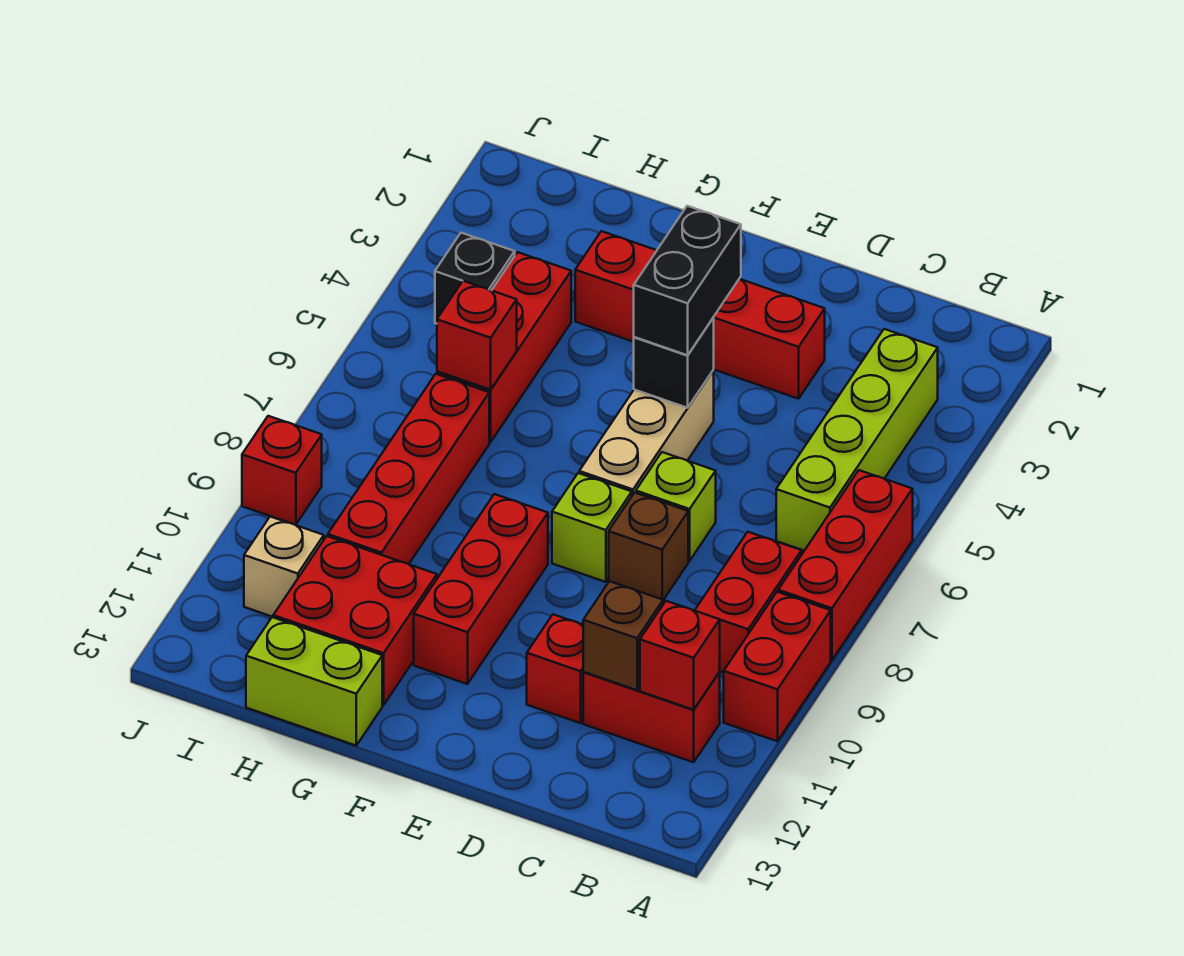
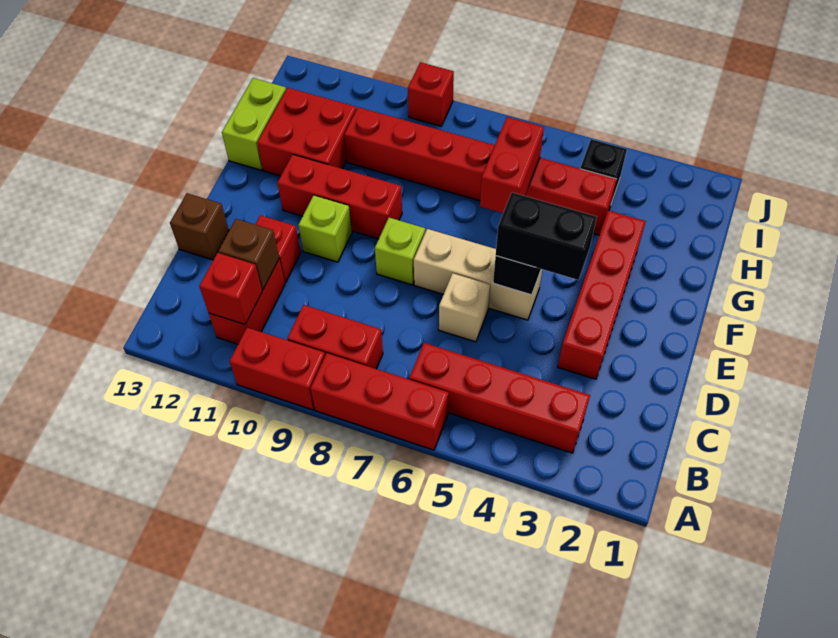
lime brick B3:B6 level 1 -> red brick B3:B6 level 1
lime brick D7 level 1 -> lime brick E10 level 1
brown brick D8 level 1 -> brown brick D13 level 1
red brick H6 level 2 -> red brick G6:H6 level 2
tan brick I11 level 1 -> tan brick D6 level 1

